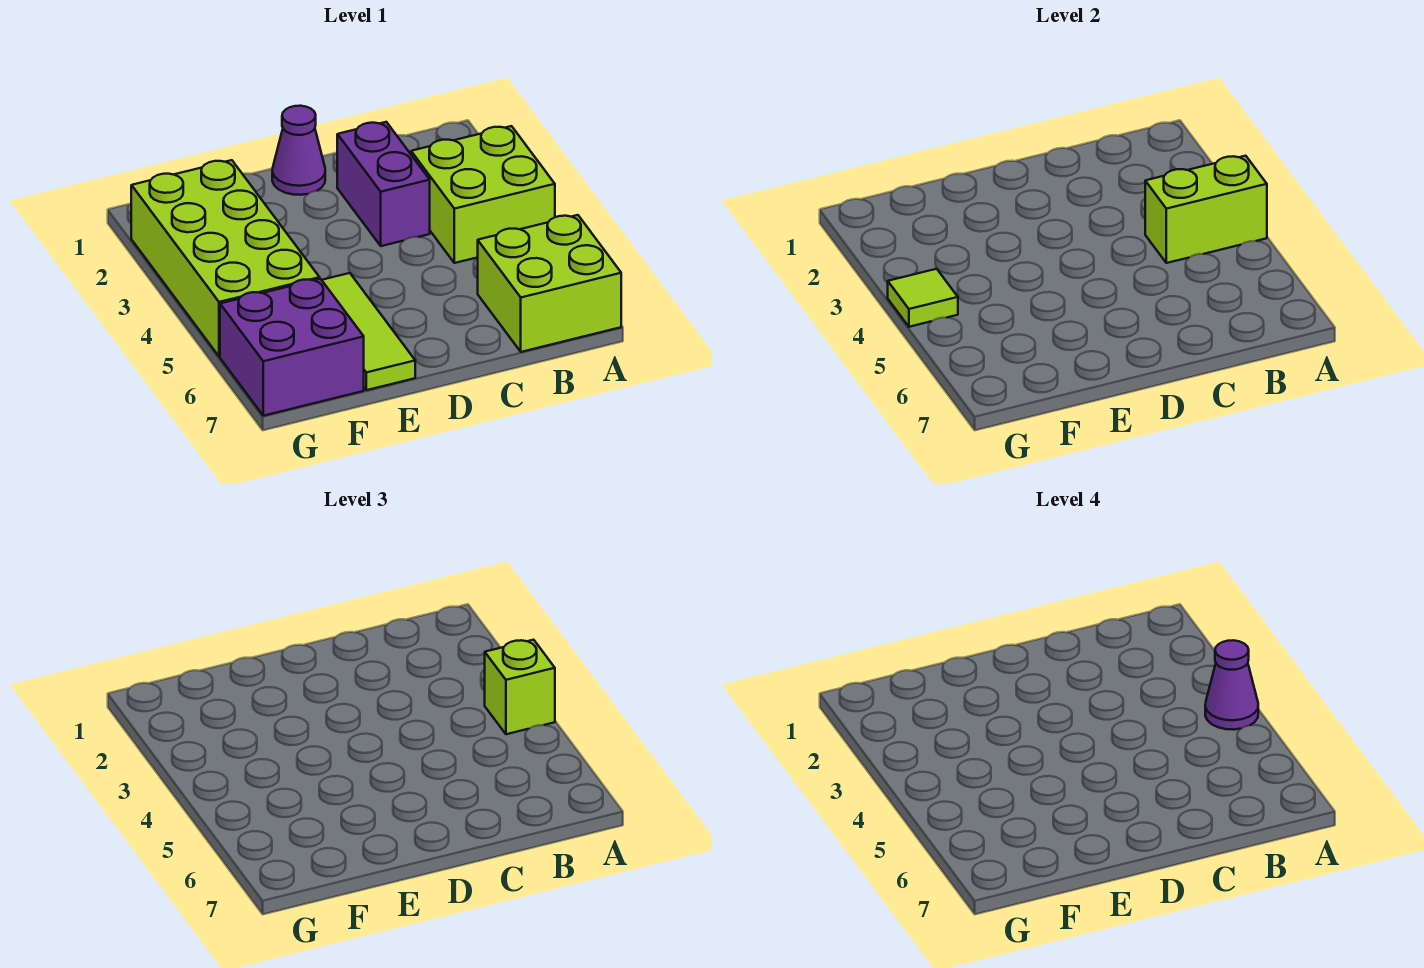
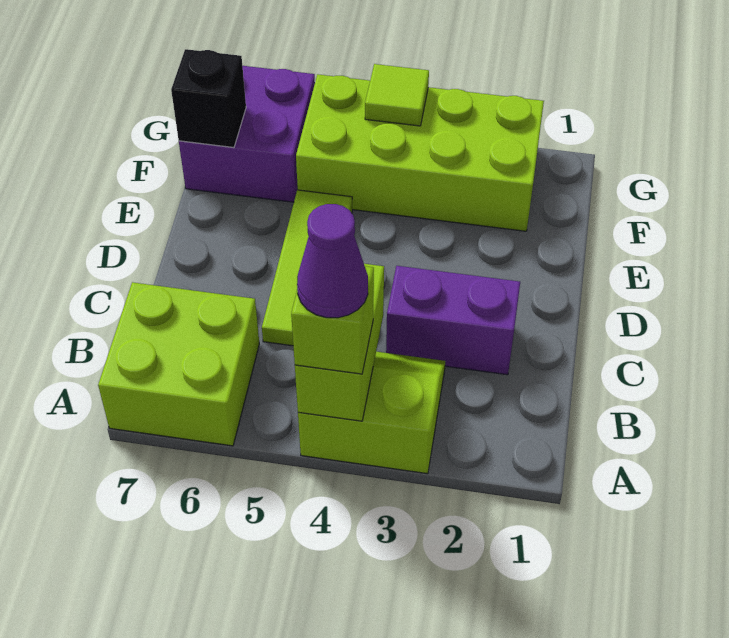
lime brick A3:B4 level 1 -> lime slope A3:B4 level 1 top A
purple cone D1 level 1 -> none
lime tile E5:E7 level 1 -> lime tile C5:E5 level 1
none -> black brick F7 level 2

